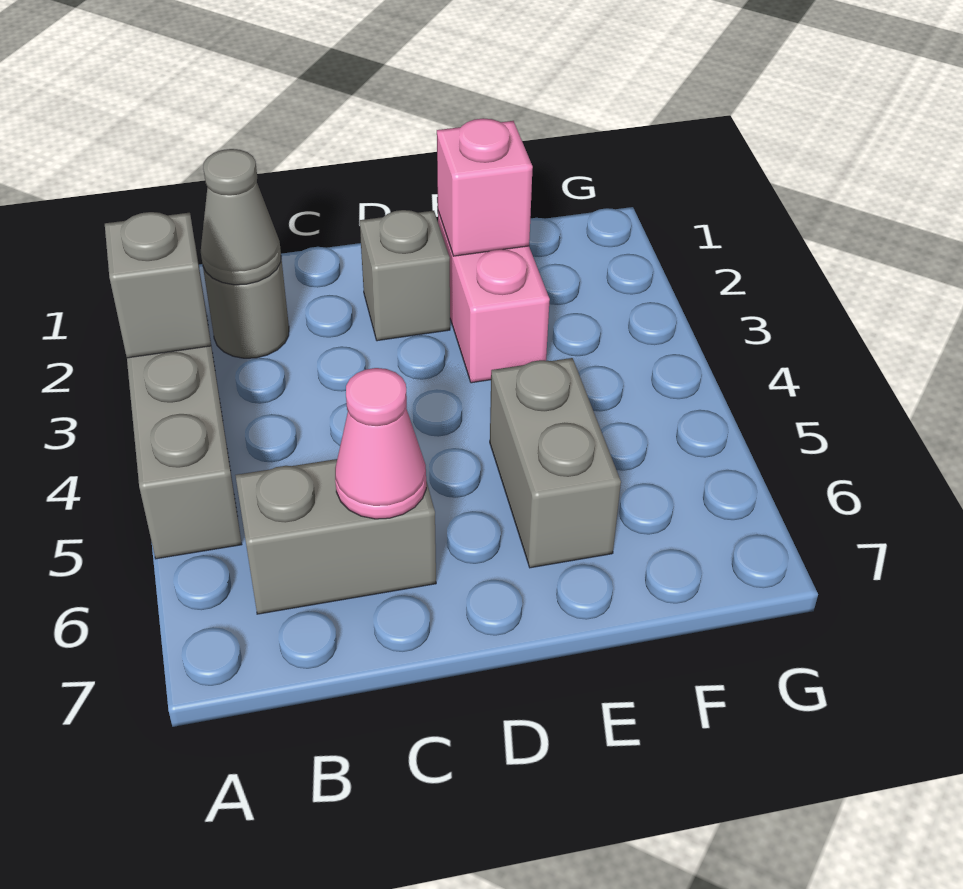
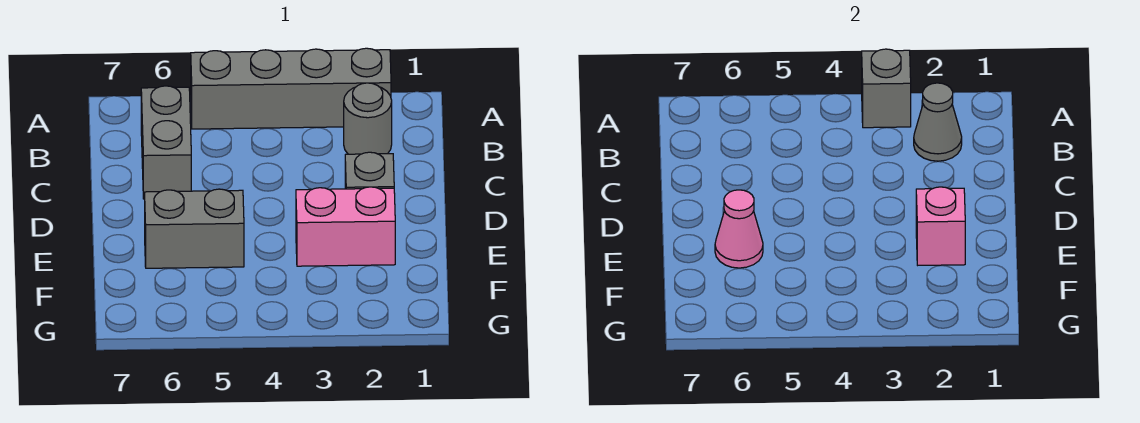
pink cone C6 level 2 -> pink cone E6 level 2

